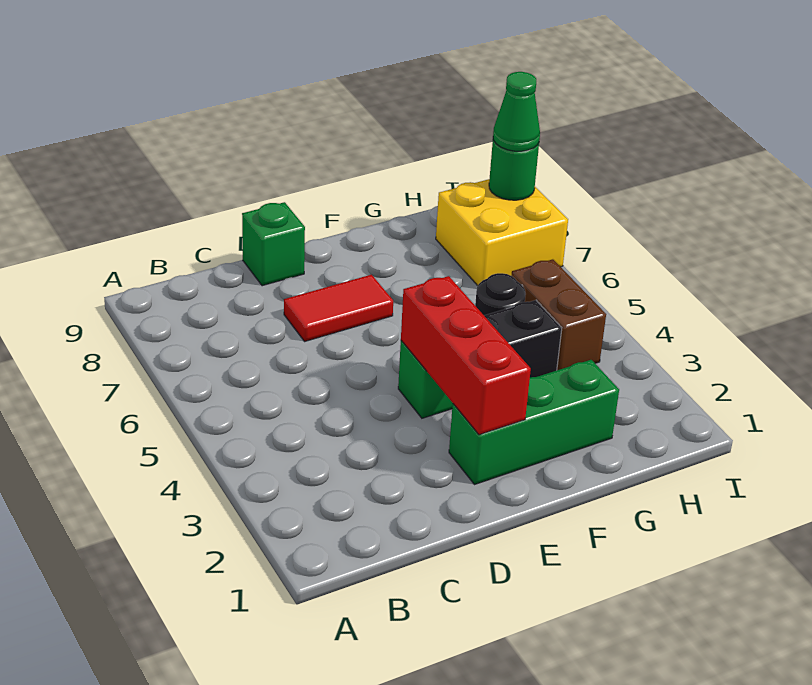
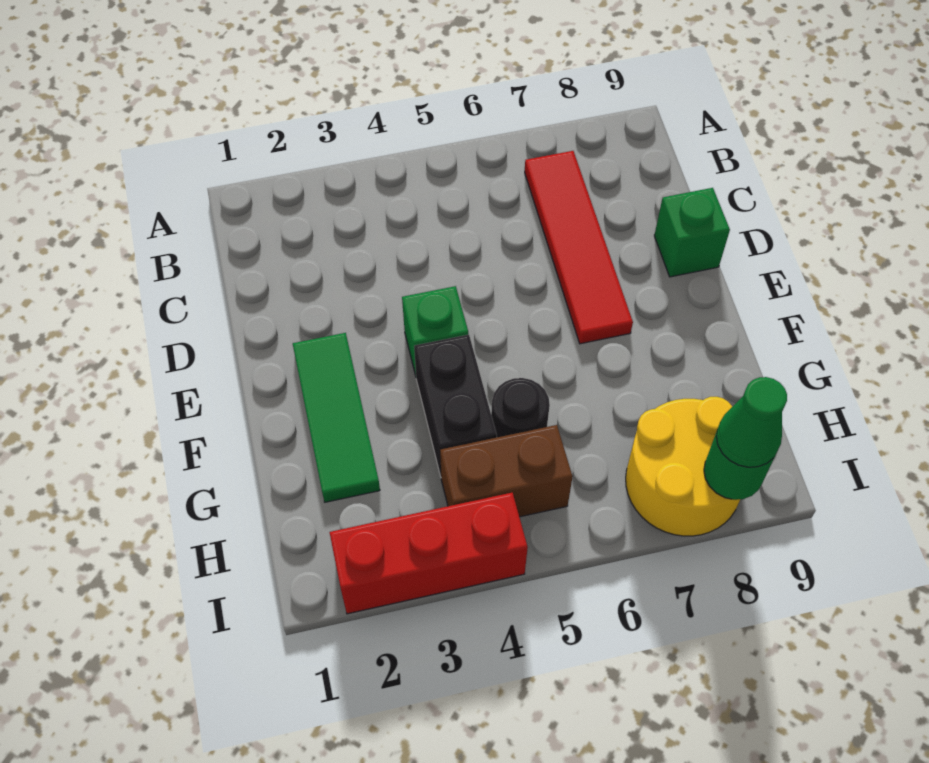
red tile D7:E7 level 1 -> red tile B7:E7 level 1
green brick E2:G2 level 1 -> green tile E2:G2 level 1
red brick E2:E4 level 2 -> red brick I2:I4 level 1
yellow brick H7:I8 level 1 -> yellow round brick H7:I8 level 1

